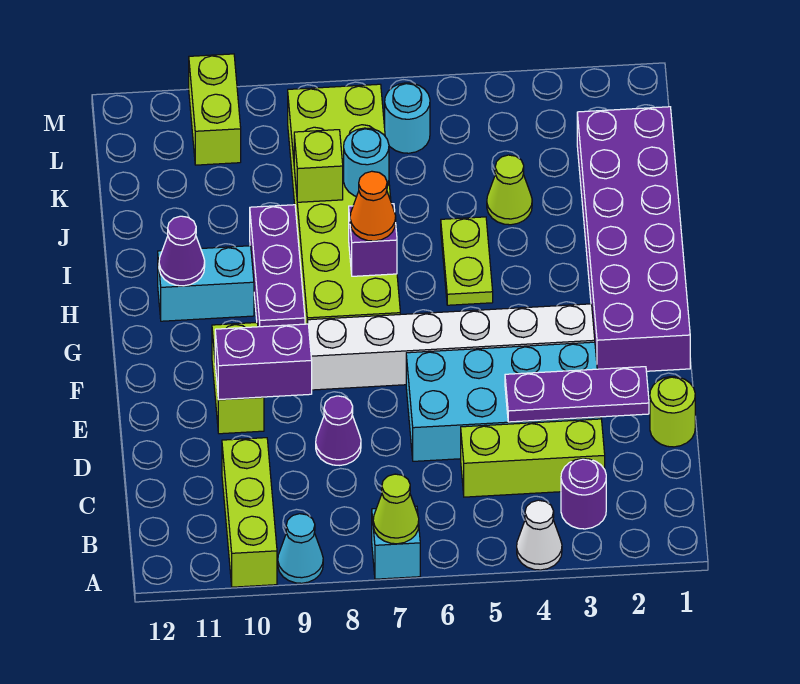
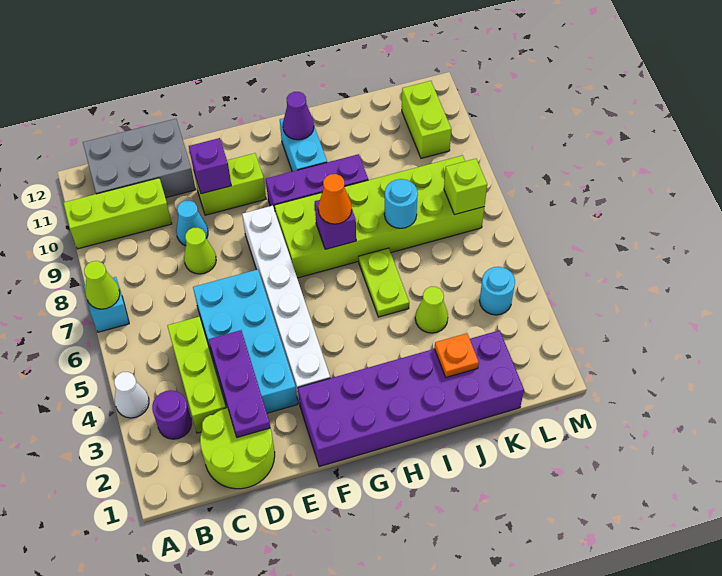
cyan cone A9 level 1 -> cyan cone D9 level 1
none -> grey brick B11:D12 level 1
lime round brick D1 level 1 -> lime round brick C1:D2 level 1
purple cone D8 level 1 -> lime cone D8 level 1
purple brick E9:E10 level 2 -> purple brick E10 level 2
lime plate H5:I5 level 1 -> lime plate I5:I6 level 1
none -> orange plate J2 level 2
lime brick J8 level 2 -> lime brick L7 level 2
cyan round brick L6 level 1 -> cyan round brick L4 level 1
lime brick L10:M10 level 1 -> lime brick L10:L11 level 1

